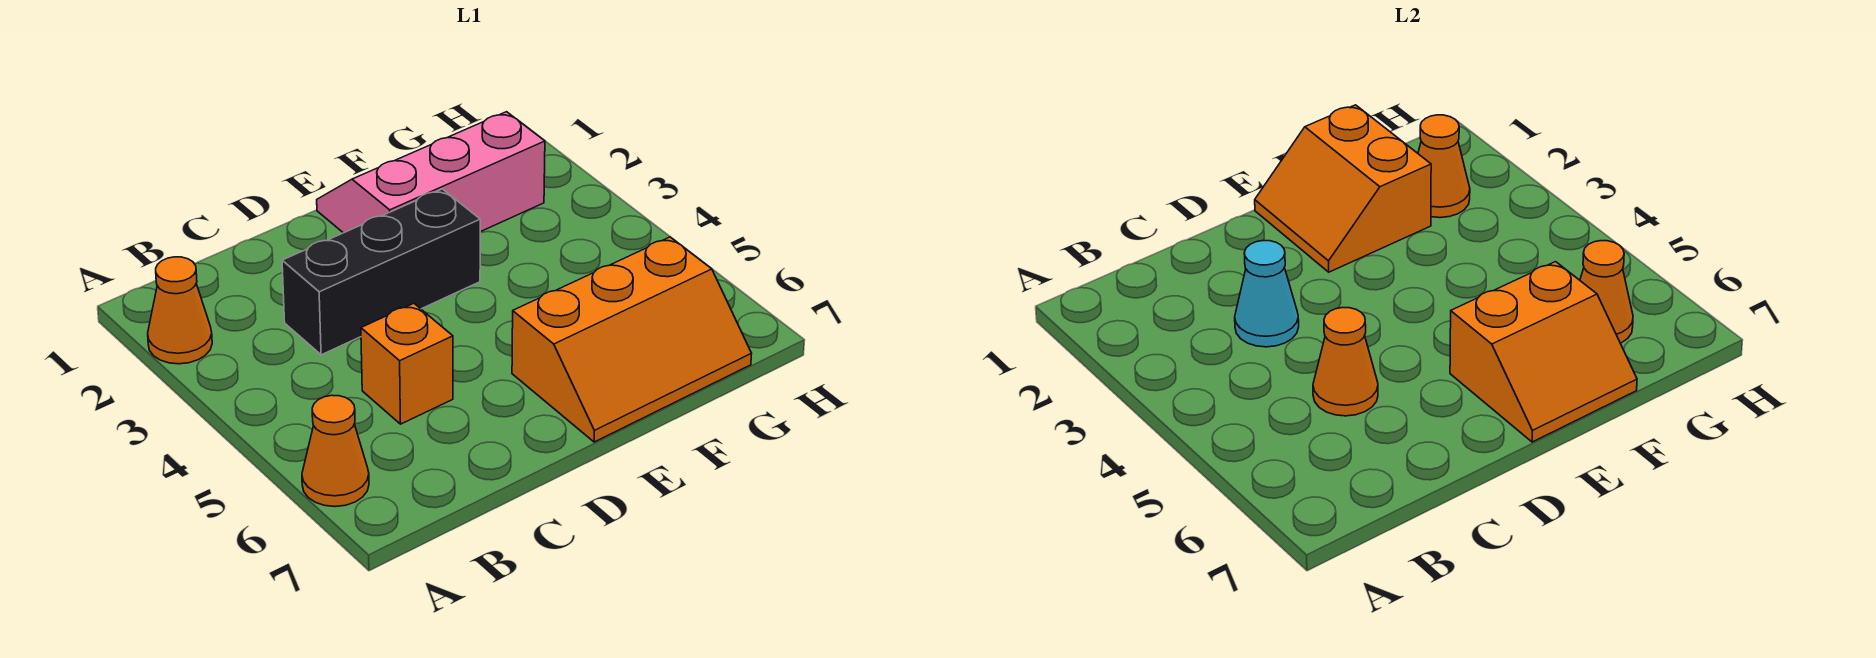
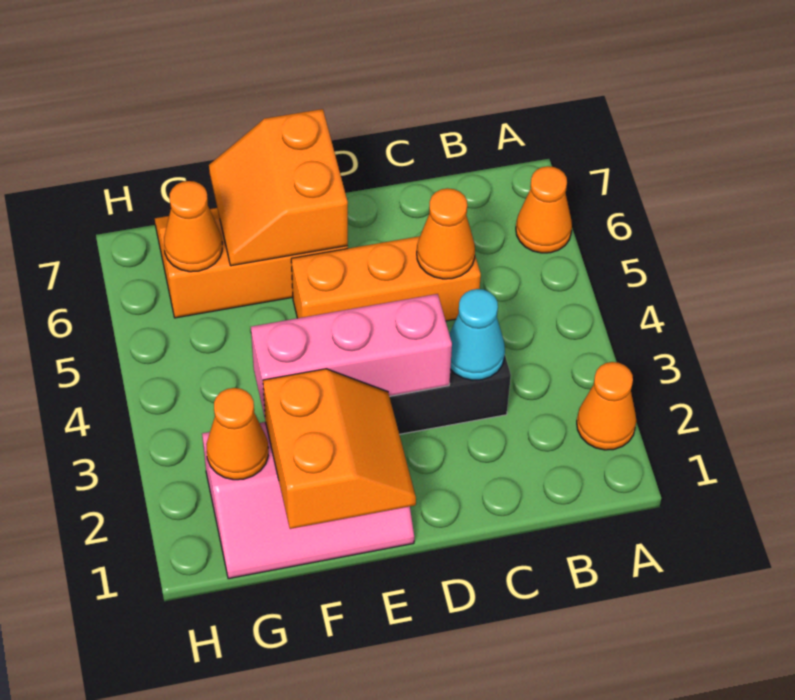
orange brick C5 level 1 -> orange brick C5:E5 level 1
none -> pink brick D3:F3 level 2
orange slope E6:F7 level 2 top 6 -> orange slope E6:F7 level 2 top E

